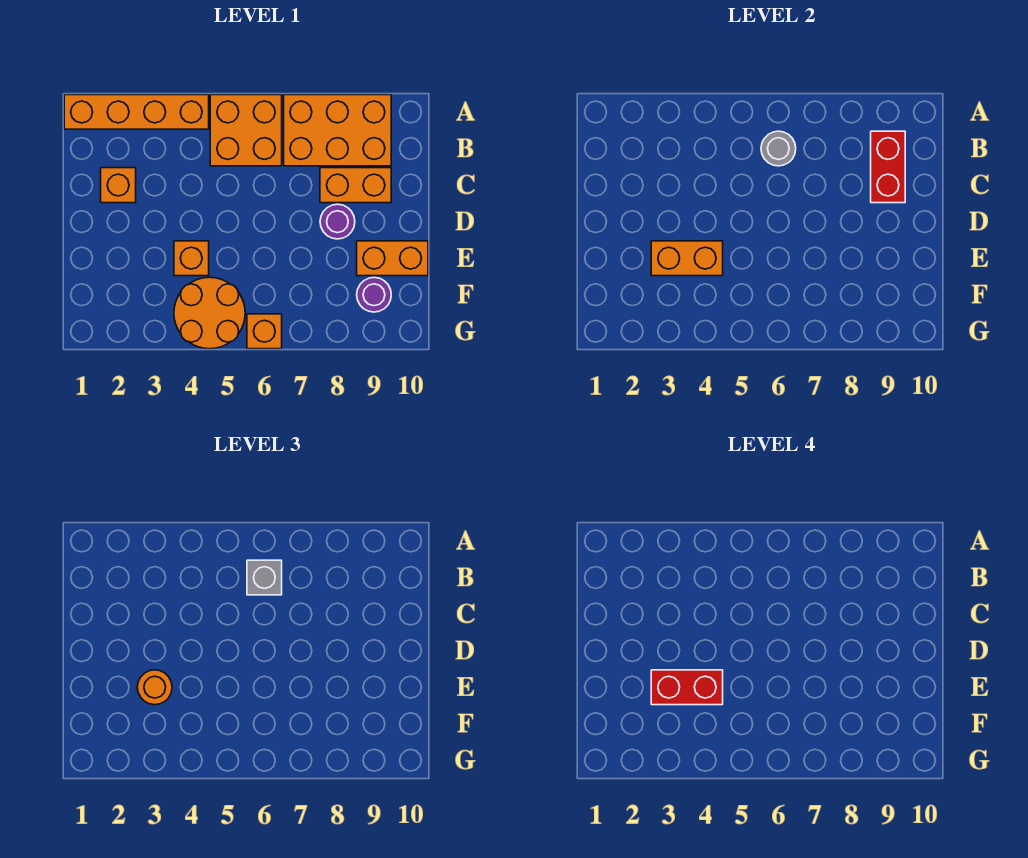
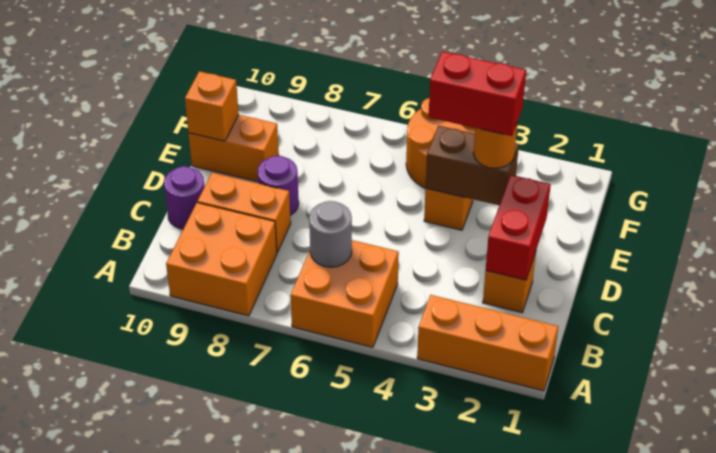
orange brick A1:A4 level 1 -> orange brick A1:A3 level 1
orange brick A7:B9 level 1 -> orange brick A8:B9 level 1
grey brick B6 level 3 -> none
red brick B9:C9 level 2 -> red brick C2:D2 level 2
orange brick E3:E4 level 2 -> brown brick E3:E4 level 2
purple round brick F9 level 1 -> purple round brick C10 level 1
orange brick G6 level 1 -> orange brick E10 level 2

